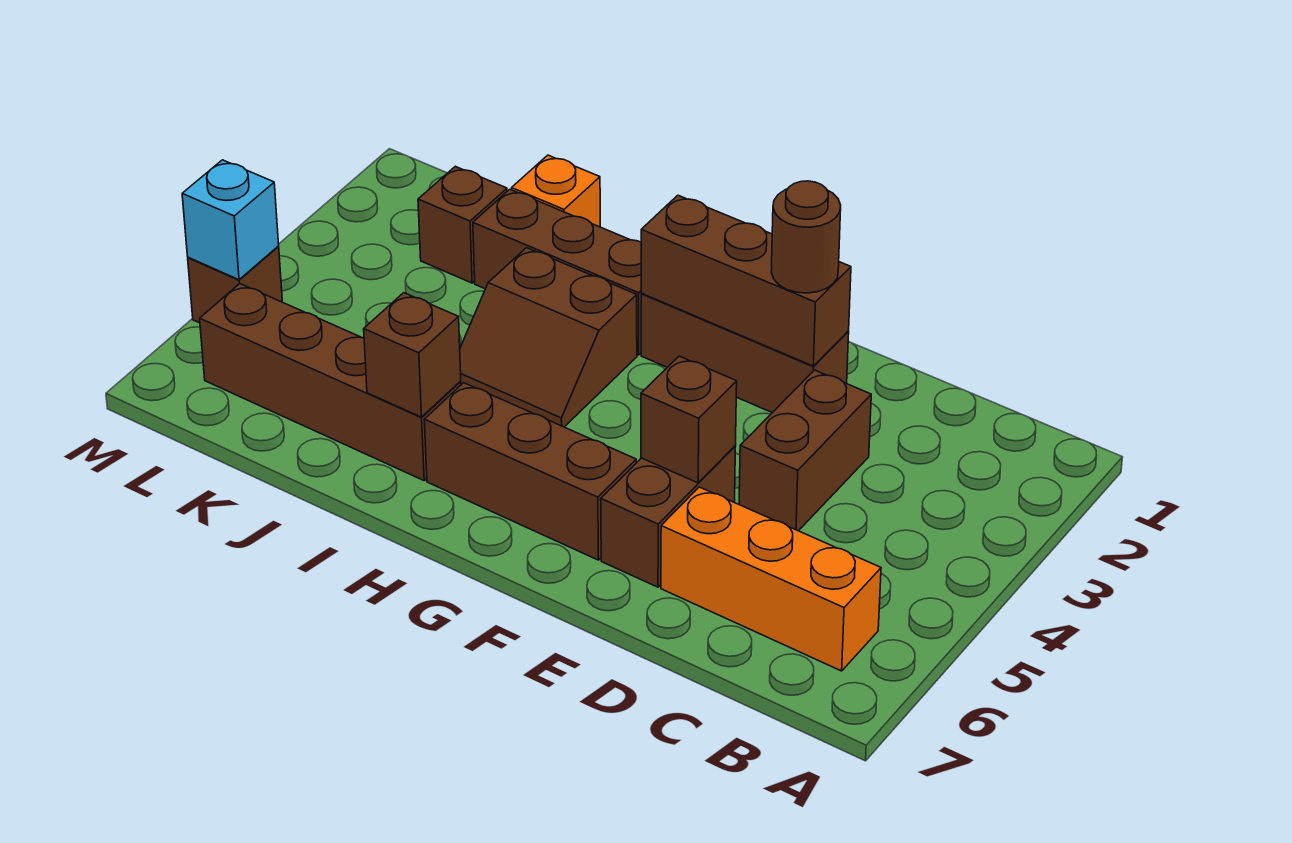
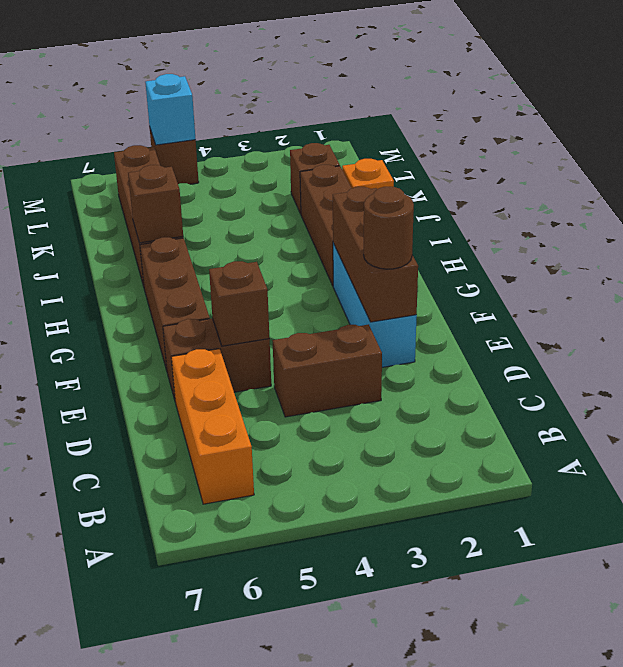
brown brick E2:G2 level 1 -> cyan brick E2:G2 level 1
brown slope H3:I4 level 1 top 3 -> none

